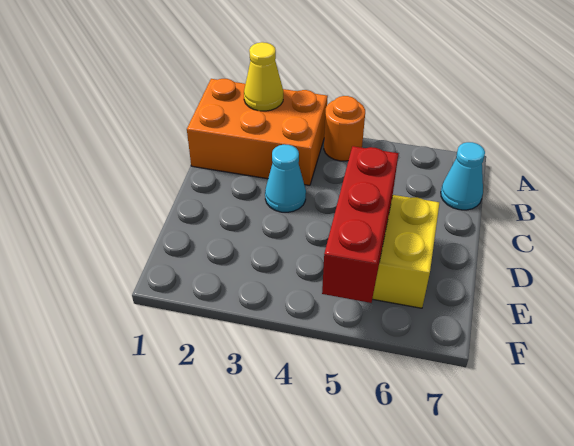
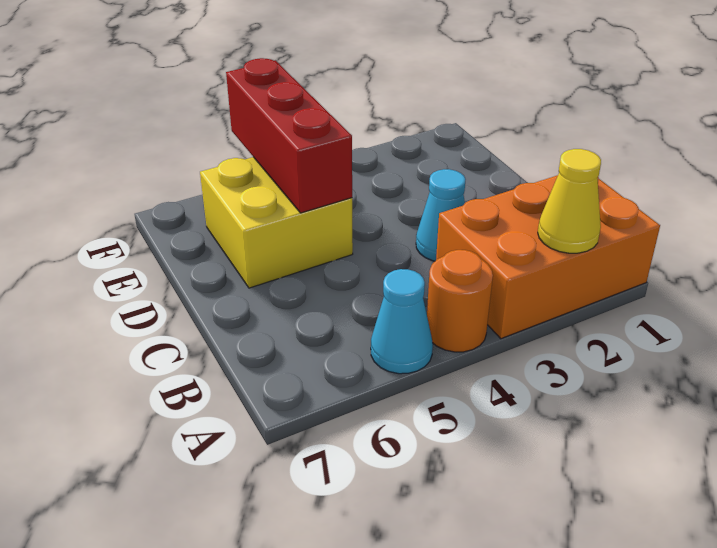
cyan cone B7 level 1 -> cyan cone A5 level 1

